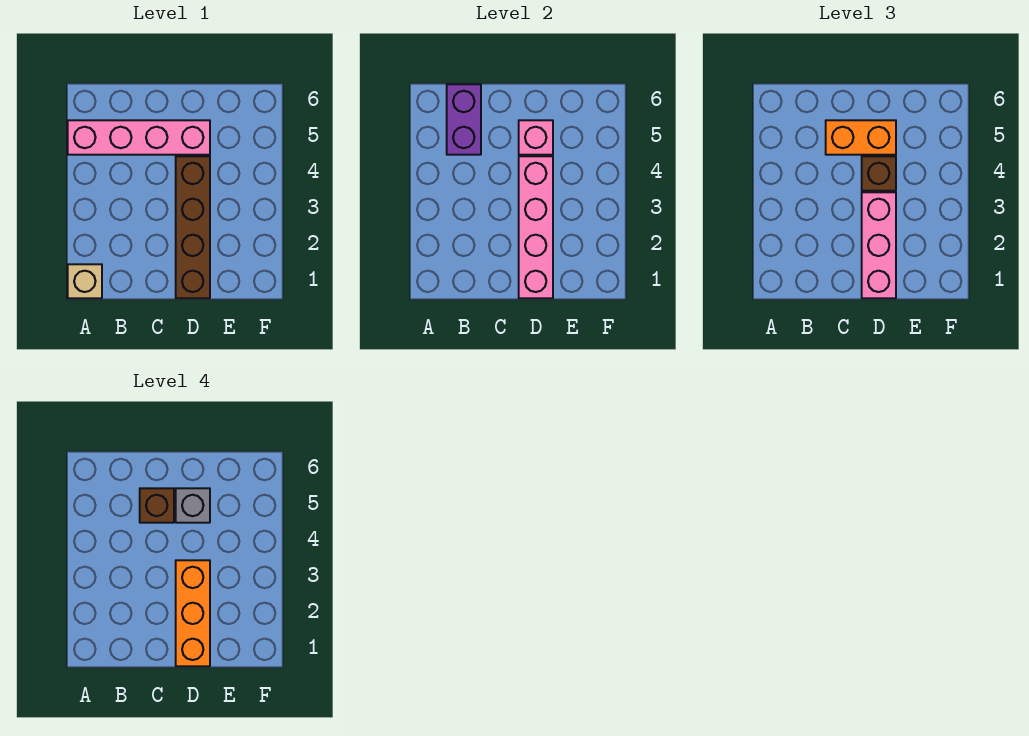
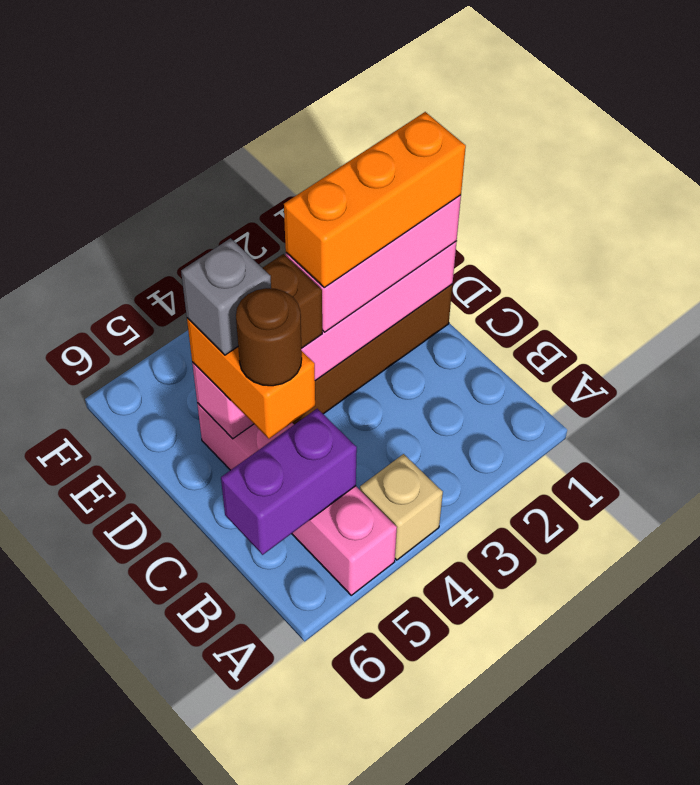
tan brick A1 level 1 -> tan brick A4 level 1
brown brick C5 level 4 -> brown round brick C5 level 4

